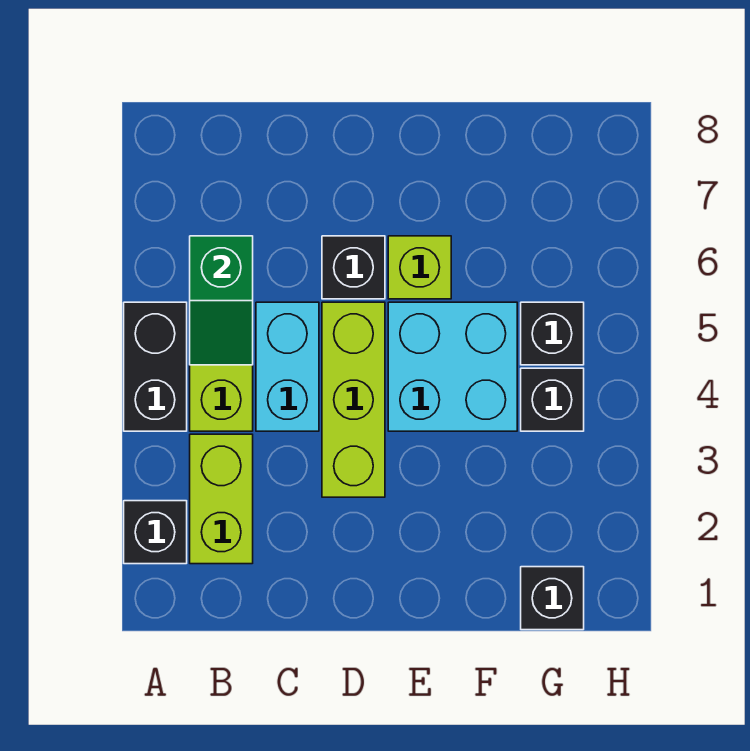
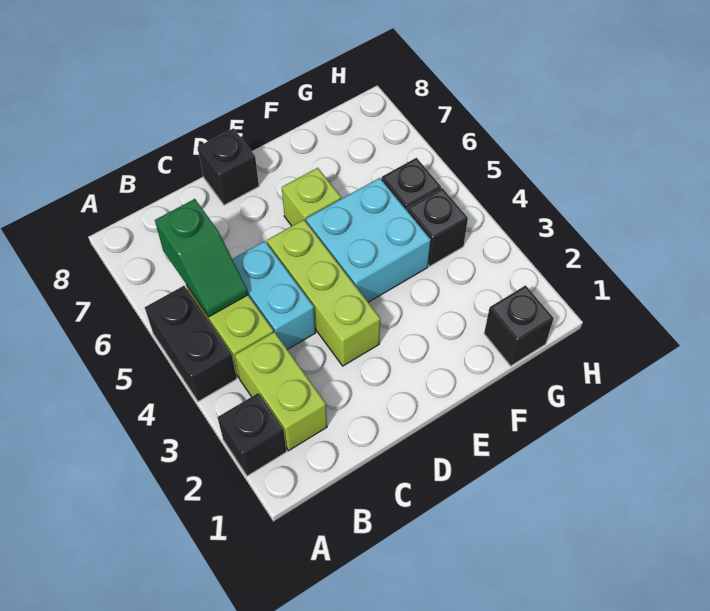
black brick D6 level 1 -> black brick D8 level 1

